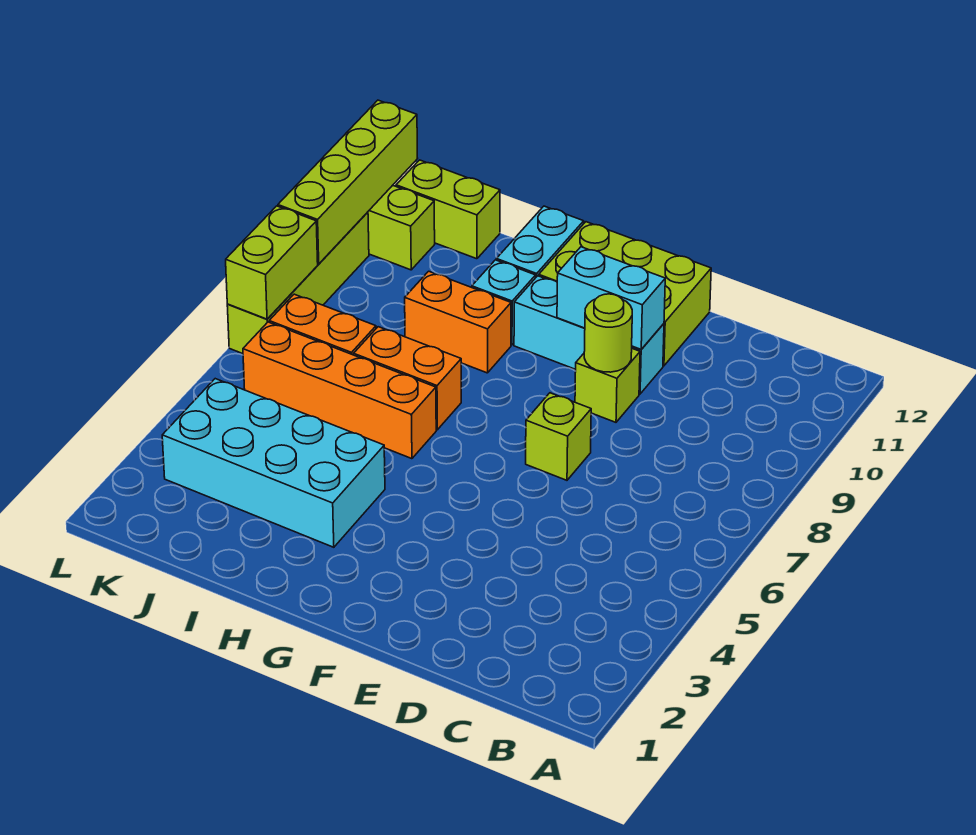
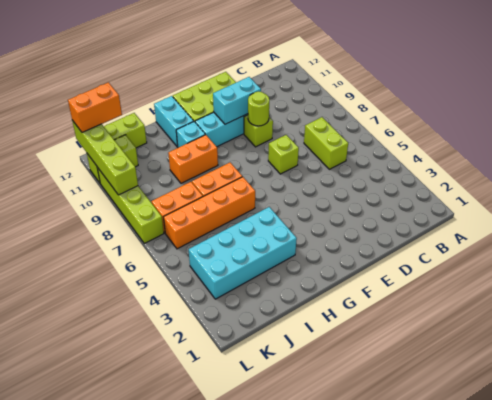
none -> orange brick K12:L12 level 3
lime brick L7:L8 level 2 -> lime brick C6:C7 level 1

